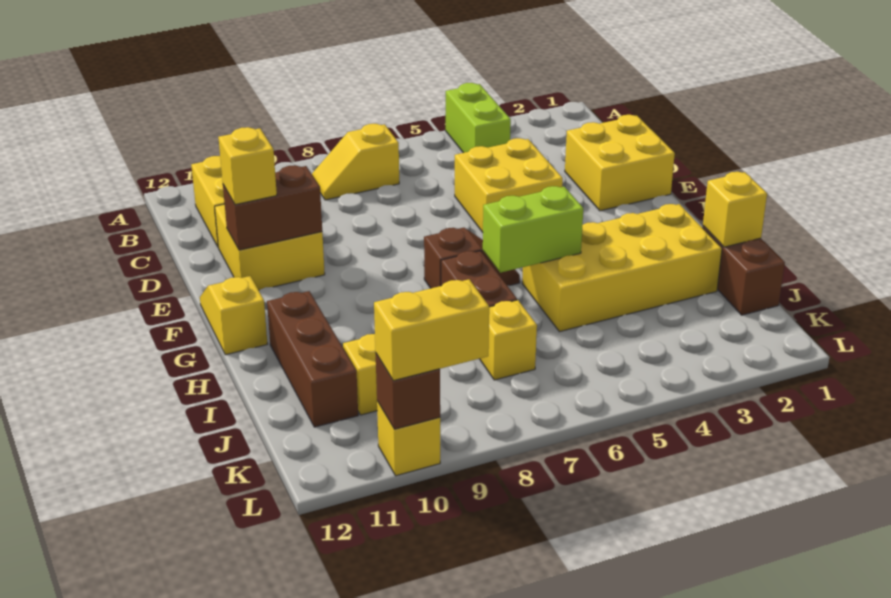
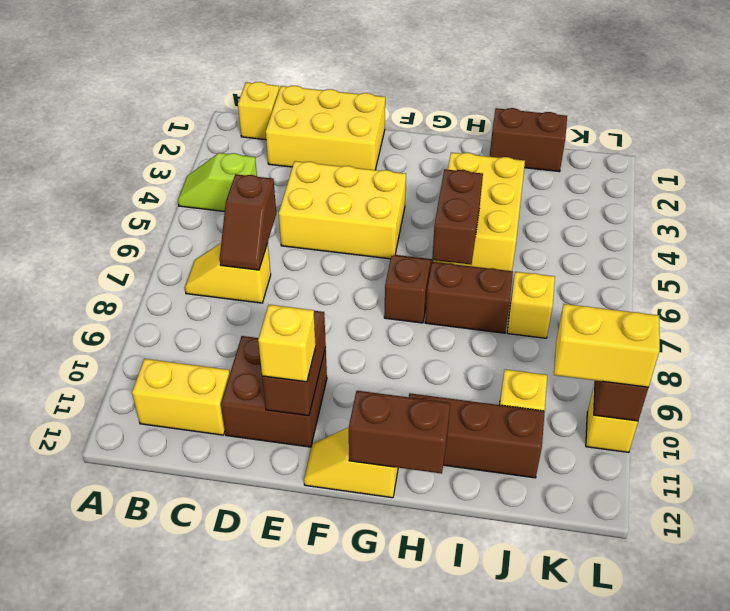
lime brick A4:B4 level 1 -> lime slope A4:B4 level 1 top B
yellow slope B7:B8 level 1 top 7 -> yellow slope B7:C7 level 1 top C
none -> brown slope C6:C7 level 2 top 6
yellow brick D1:E2 level 1 -> yellow brick C1:E2 level 1
yellow brick D4:E5 level 1 -> yellow brick D4:F5 level 1
yellow brick D10:E11 level 1 -> brown brick D10:E11 level 1
none -> brown brick G12:H12 level 2
yellow brick H2:I5 level 1 -> yellow brick H3:I5 level 1
lime brick H5:H6 level 2 -> brown brick H5:H6 level 2
yellow brick I1 level 2 -> yellow brick B1 level 1
yellow brick L9:L10 level 3 -> yellow brick K10:L10 level 3

